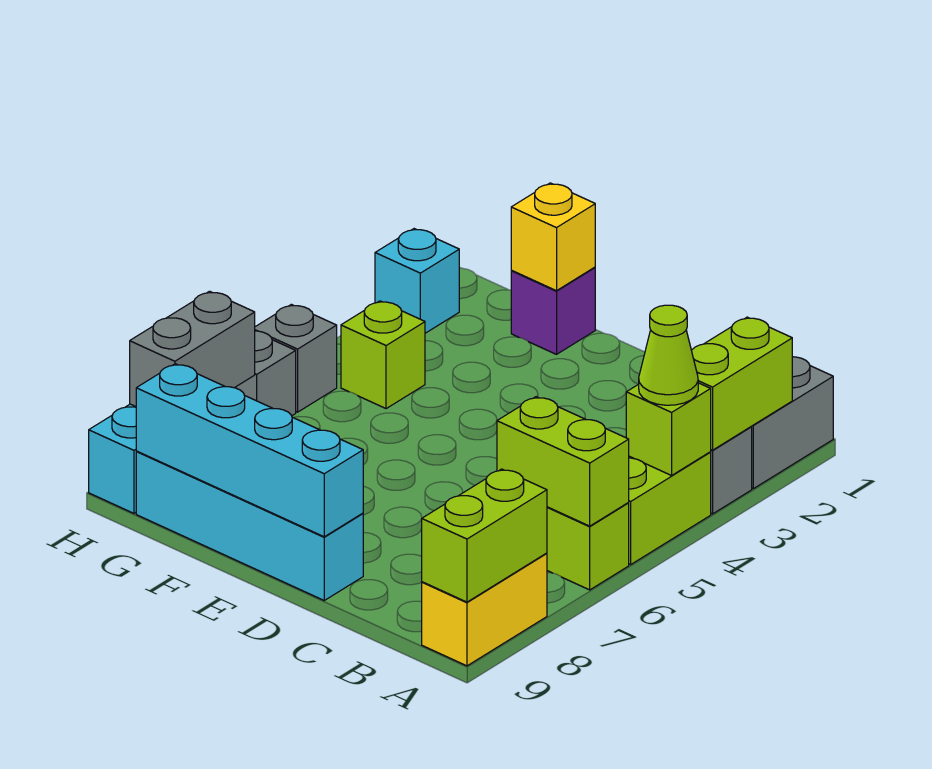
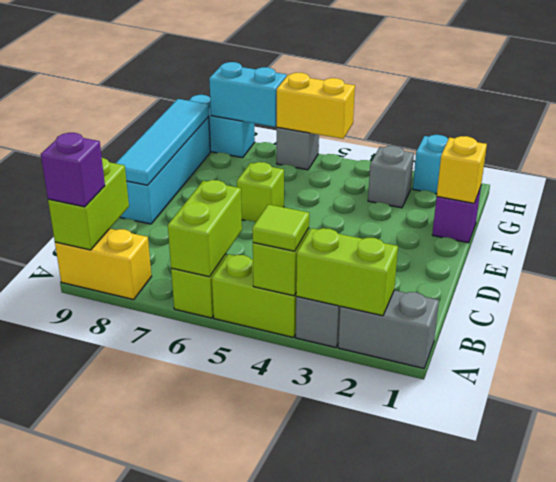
lime cone A4 level 3 -> lime tile A4 level 3
lime brick A8:A9 level 2 -> lime brick A9:B9 level 2
none -> purple brick A9 level 3
cyan brick D9:G9 level 2 -> cyan tile D9:G9 level 2
lime brick G4 level 1 -> lime brick E6 level 1
grey brick H5 level 1 -> grey brick G3 level 1
none -> yellow brick H5:H6 level 2
grey brick H7:H8 level 2 -> cyan brick H7:H8 level 2

